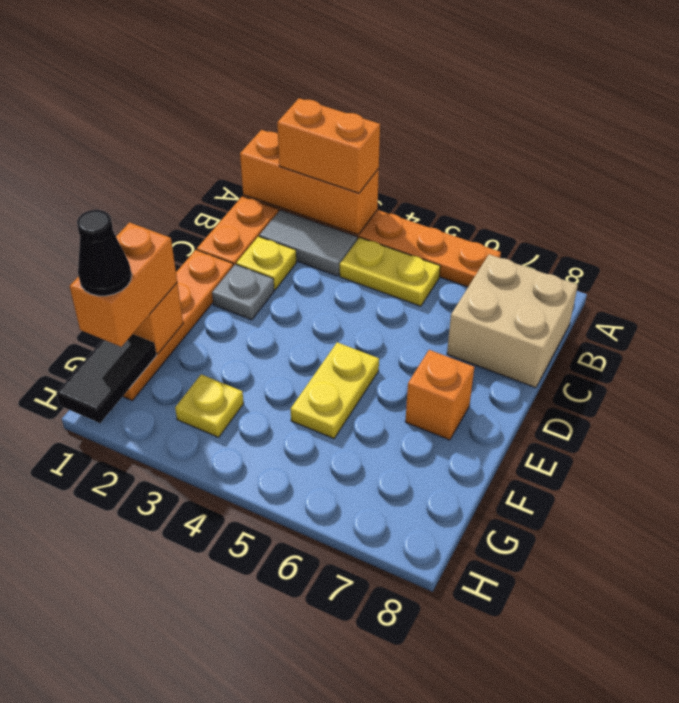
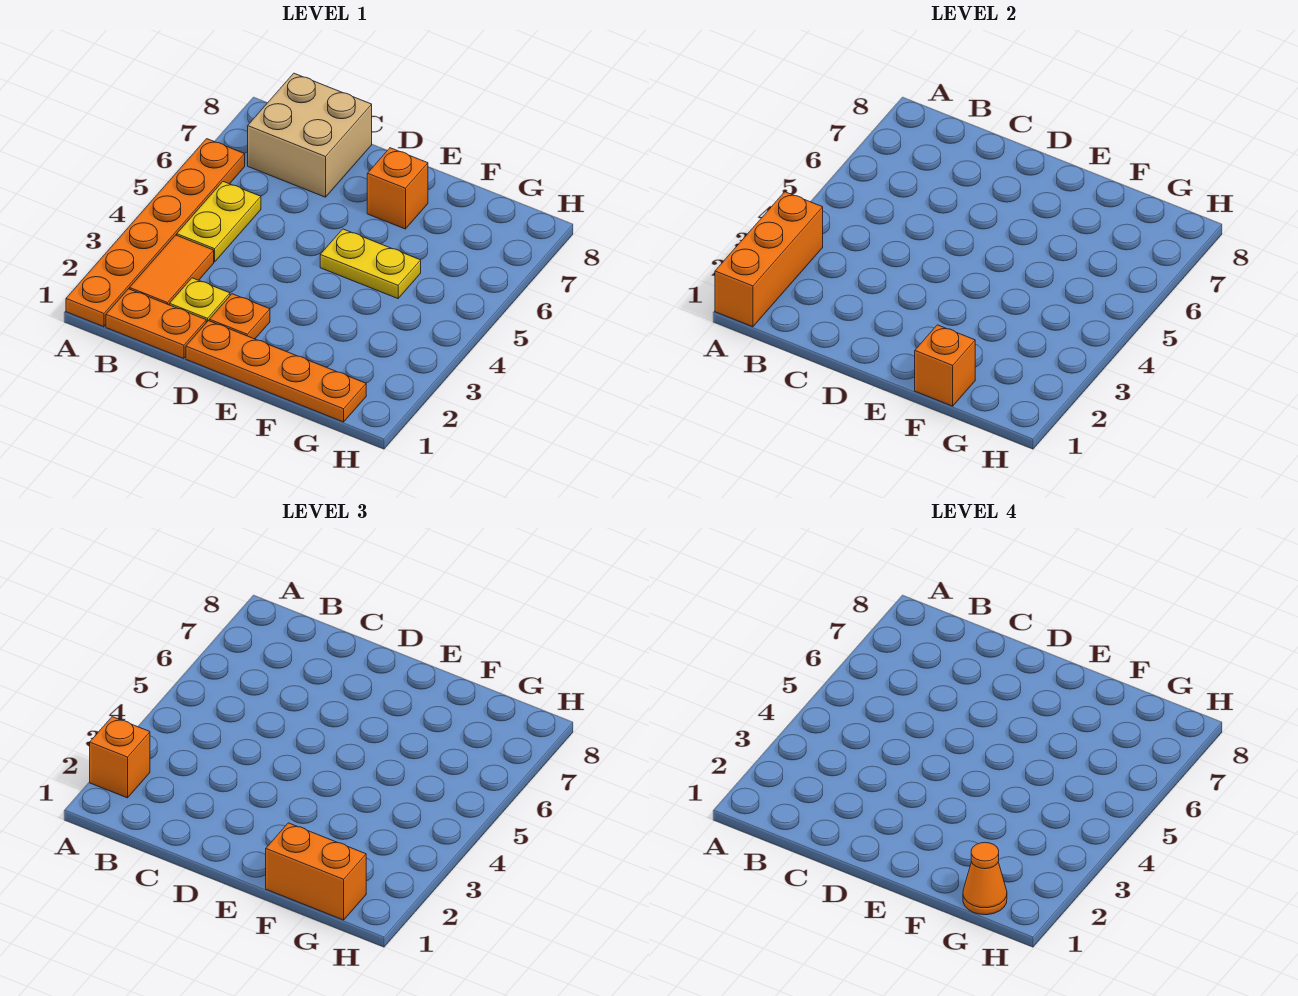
orange brick A2:A3 level 3 -> orange brick A2 level 3
grey tile B2:B3 level 1 -> orange tile B2:B3 level 1
grey plate D2 level 1 -> orange plate D2 level 1
black tile G1:H1 level 2 -> none
black cone G1 level 4 -> orange cone G1 level 4
yellow plate G3 level 1 -> none

